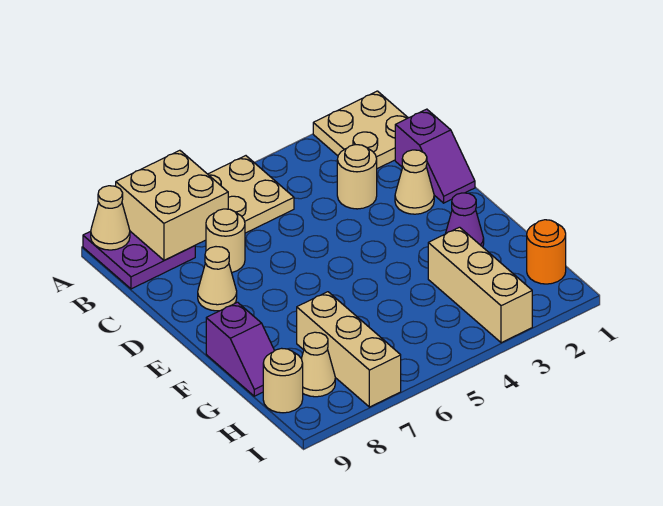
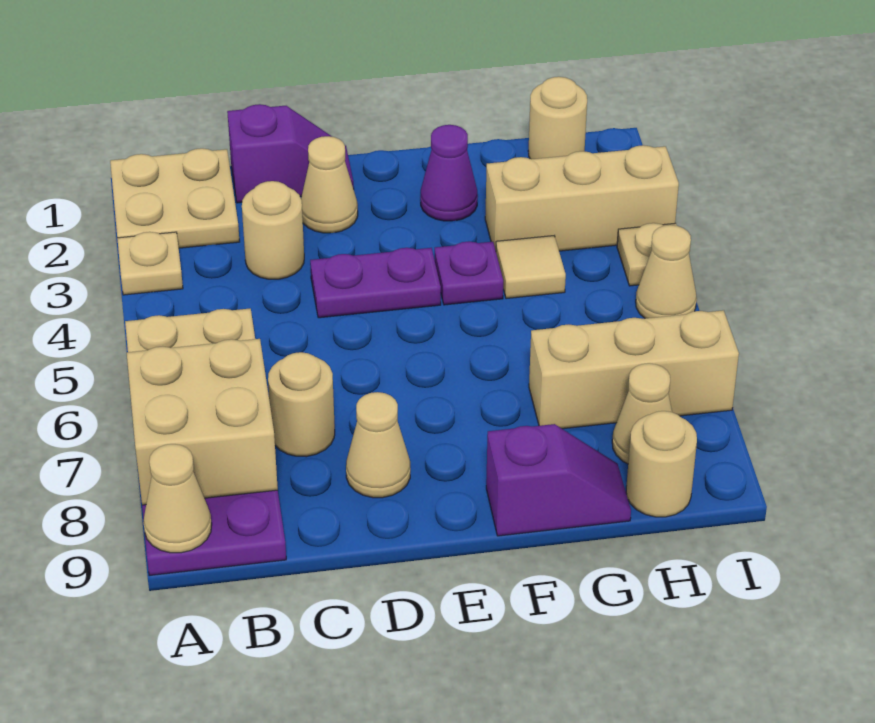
none -> tan plate A3 level 1
none -> purple plate D4:E4 level 1
none -> purple plate F4 level 1
none -> tan tile G4 level 1
orange round brick H1 level 1 -> tan round brick H1 level 1
none -> tan plate I4 level 1
none -> tan cone I5 level 1

